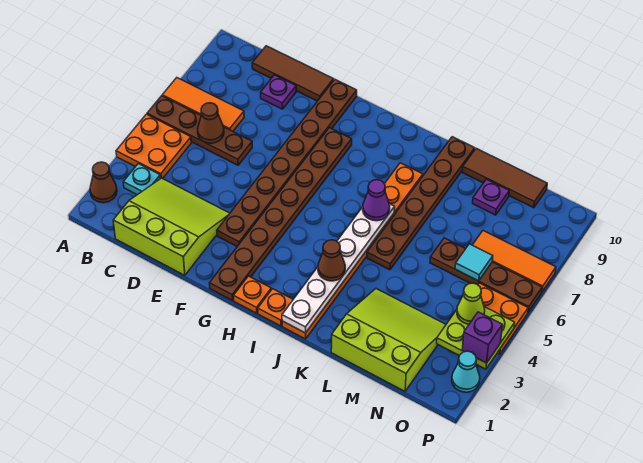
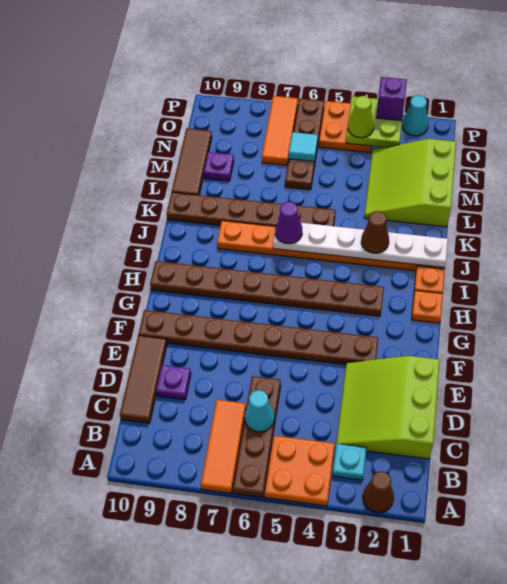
brown cone C6 level 2 -> cyan cone C6 level 2
brown plate G1:G8 level 1 -> brown plate H3:H10 level 1

